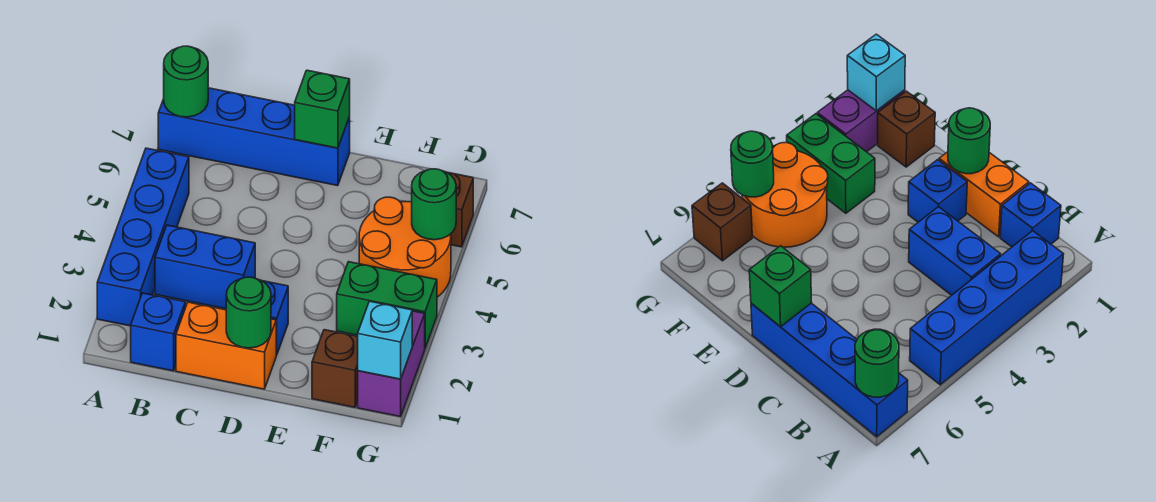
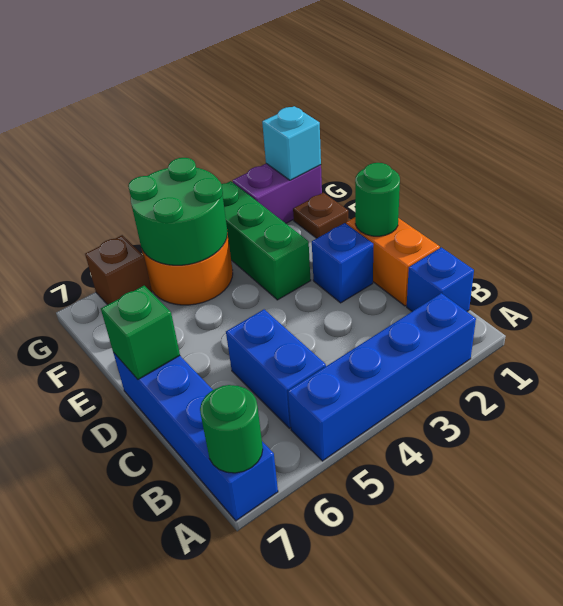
blue brick B3:C3 level 1 -> blue brick B5:C5 level 1
brown brick F1 level 1 -> brown plate F1 level 1
green brick F3:G3 level 1 -> green brick E3:G3 level 1
green round brick G5 level 2 -> green round brick F4:G5 level 2

